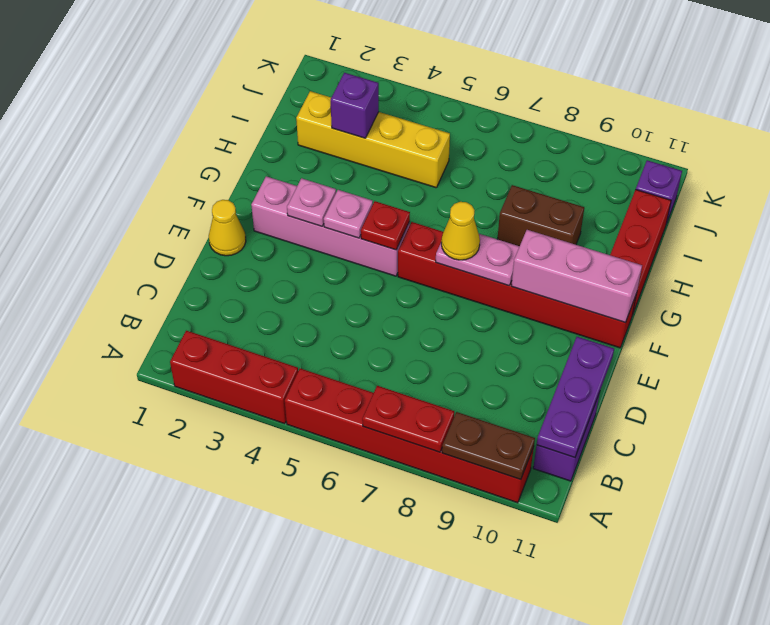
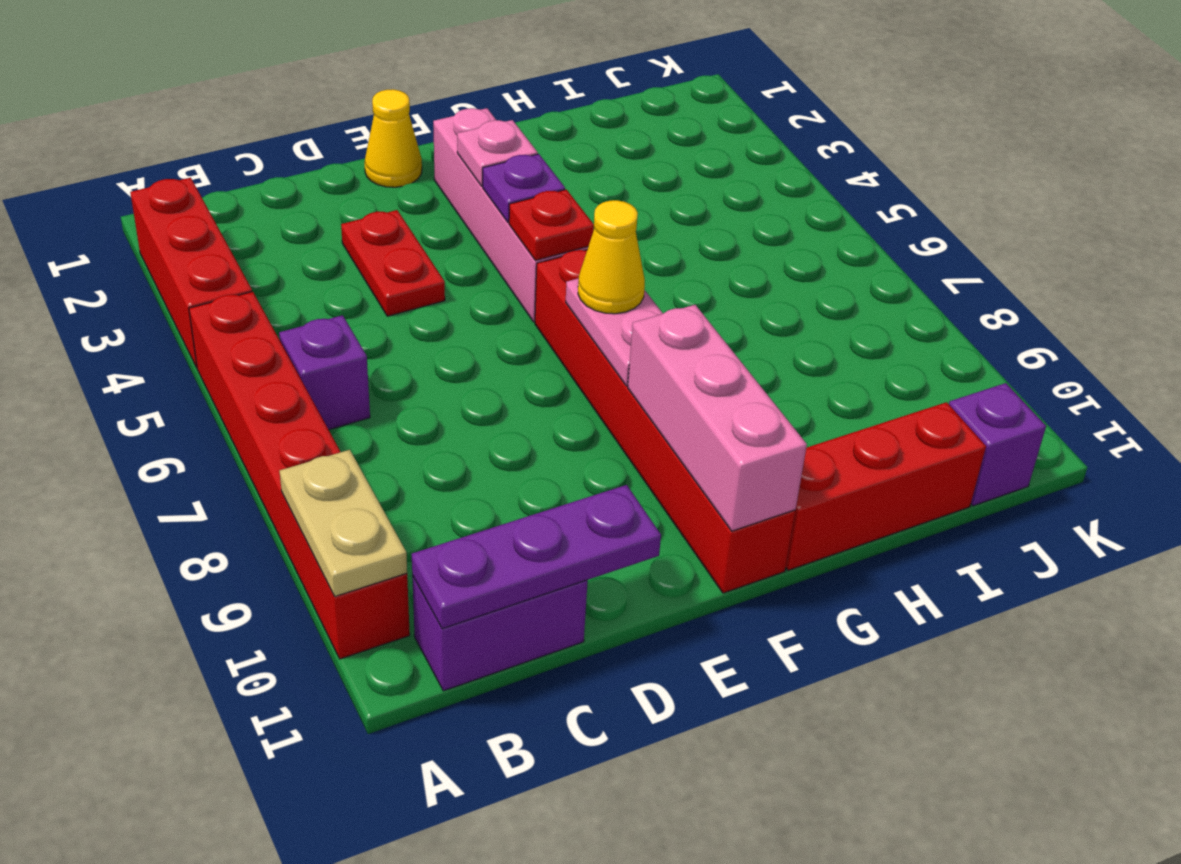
red plate A7:A8 level 2 -> red plate D3:D4 level 1
brown plate A9:A10 level 2 -> tan plate A9:A10 level 2
pink plate F4 level 2 -> purple plate F4 level 2
brown brick H8:H9 level 1 -> none
yellow brick I2:I5 level 1 -> none
purple brick I3 level 2 -> purple brick B6 level 1

